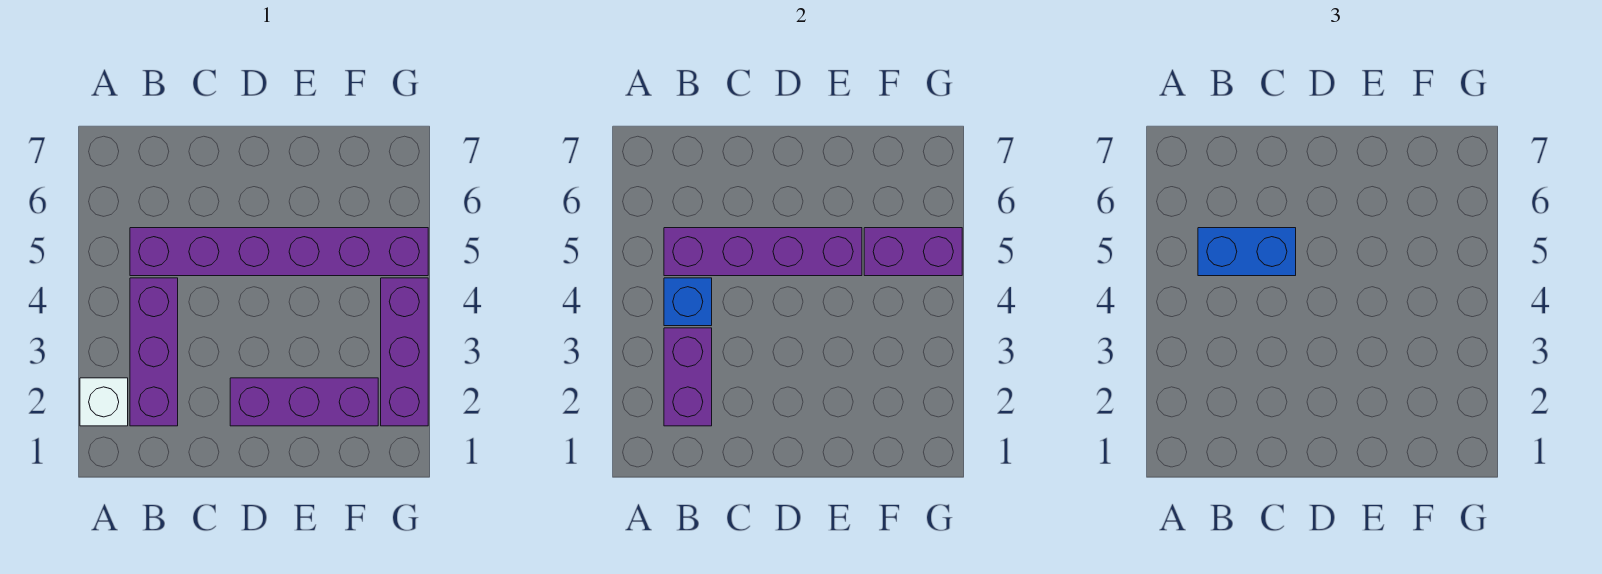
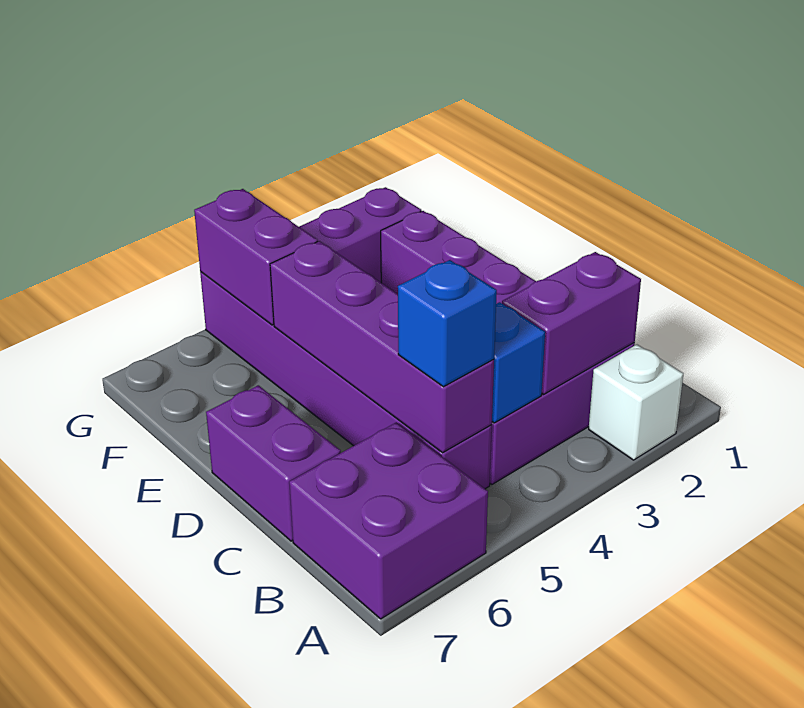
none -> purple brick A6:B7 level 1
blue brick B5:C5 level 3 -> blue brick B5 level 3
none -> purple brick C7:D7 level 1

